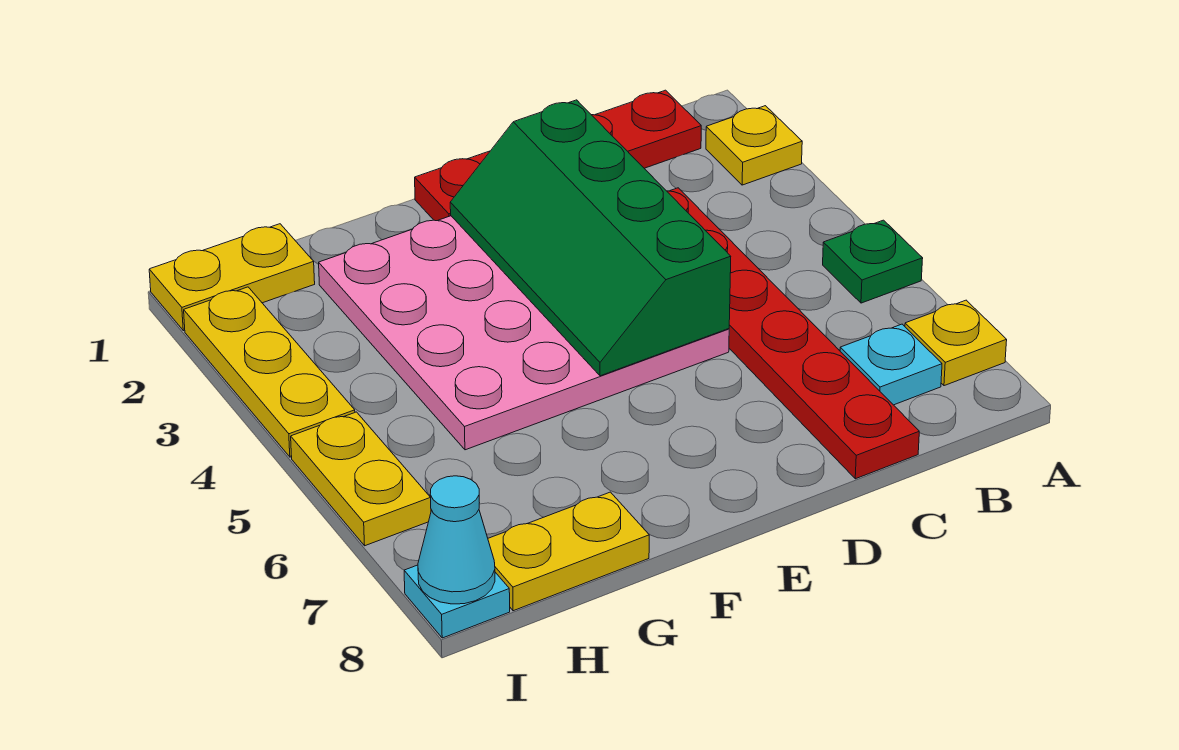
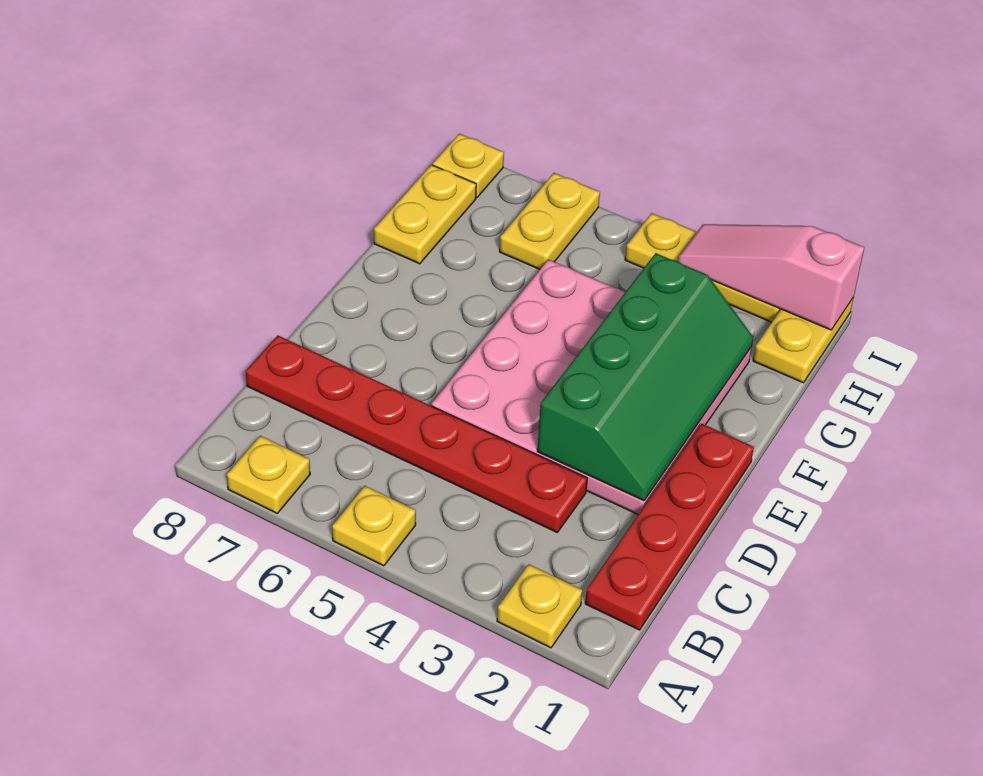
green plate A5 level 1 -> yellow plate A5 level 1
cyan plate B7 level 1 -> none
green slope D2:E5 level 2 top D -> green slope D2:G3 level 2 top 3
none -> pink slope I1:I3 level 2 top 1
yellow plate I5:I6 level 1 -> yellow plate H6:I6 level 1
cyan plate I8 level 1 -> yellow plate I8 level 1
cyan cone I8 level 2 -> none

